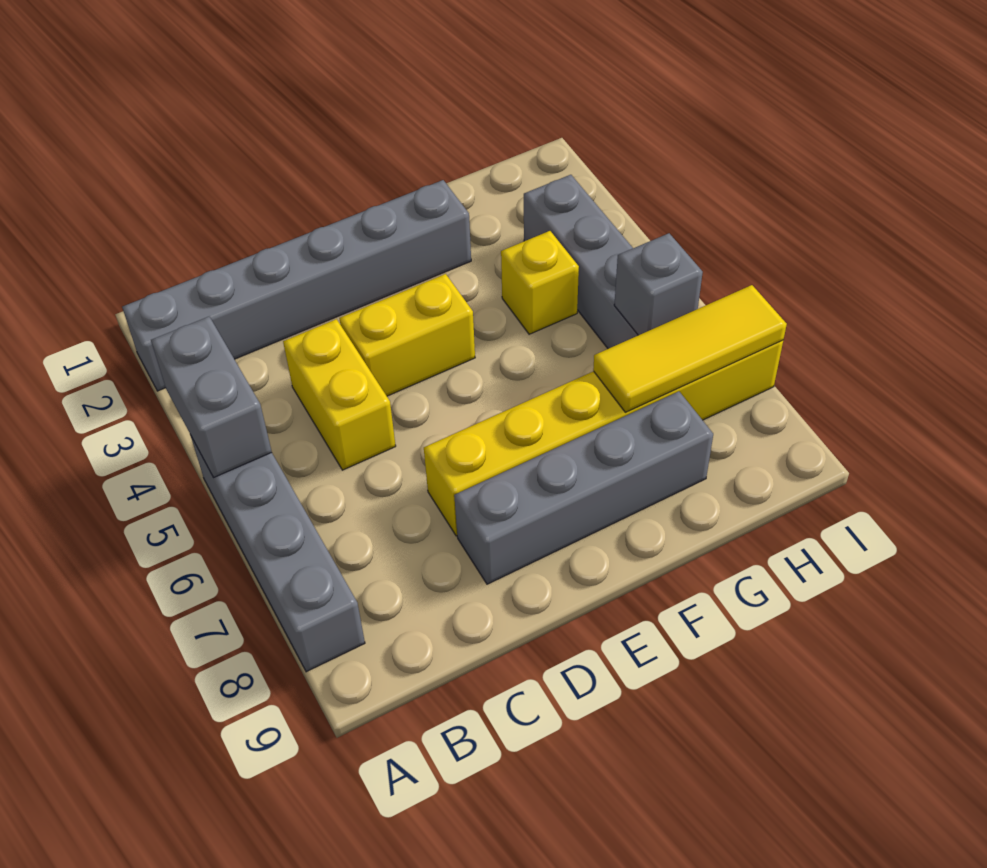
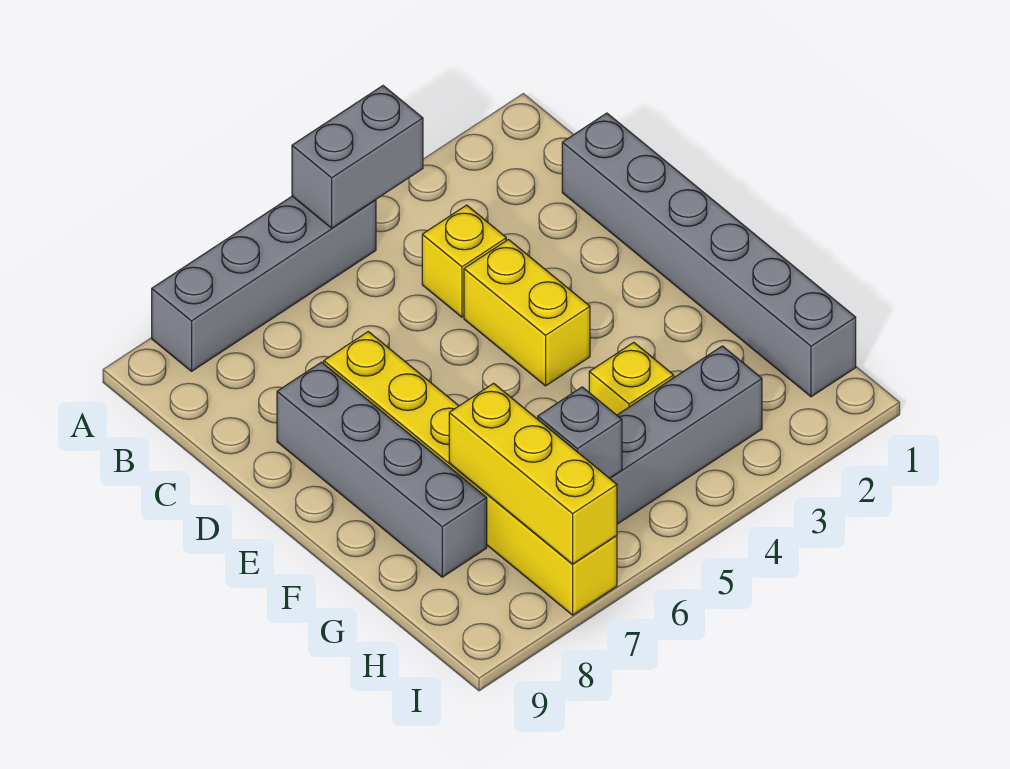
grey brick A2:F2 level 1 -> grey brick C1:H1 level 1
yellow brick C4:C5 level 1 -> yellow brick C4 level 1
yellow tile G7:I7 level 2 -> yellow brick G7:I7 level 2

